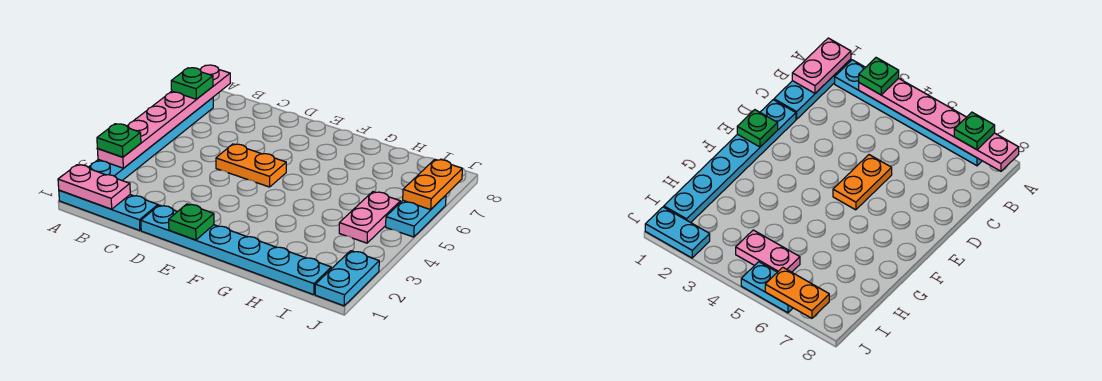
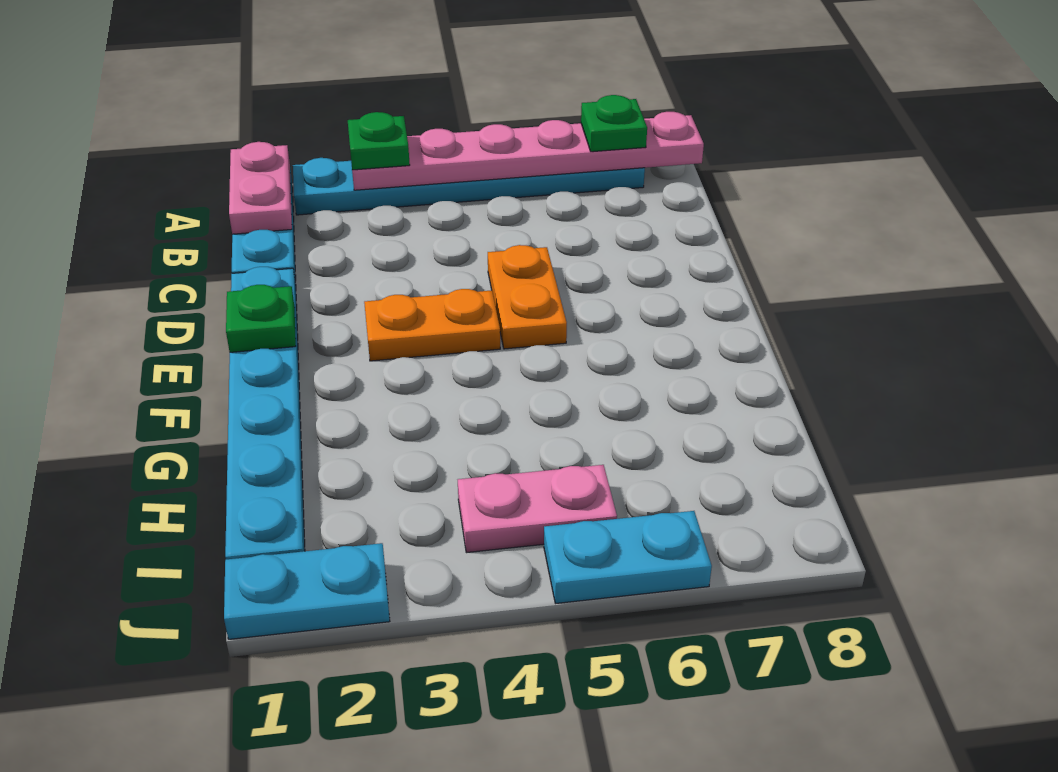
orange plate J6:J7 level 2 -> orange plate E3:E4 level 1

